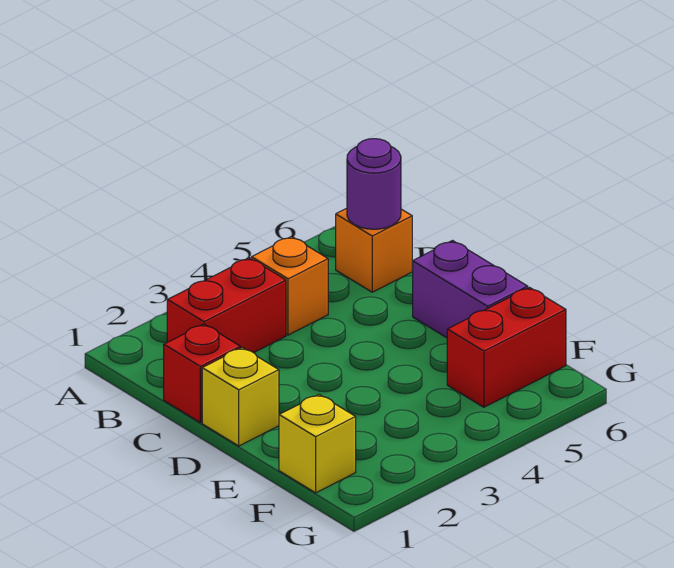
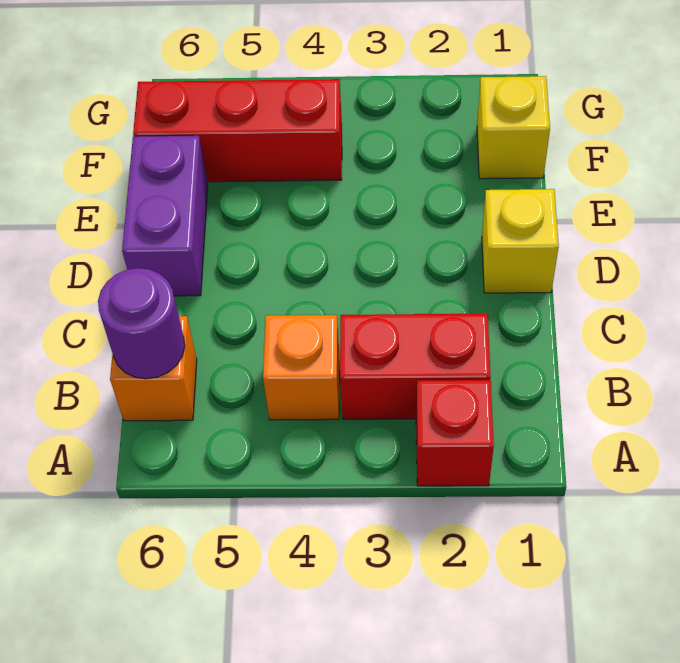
red brick C1 level 1 -> red brick A2 level 1
red brick F5:F6 level 1 -> red brick F4:F6 level 1

